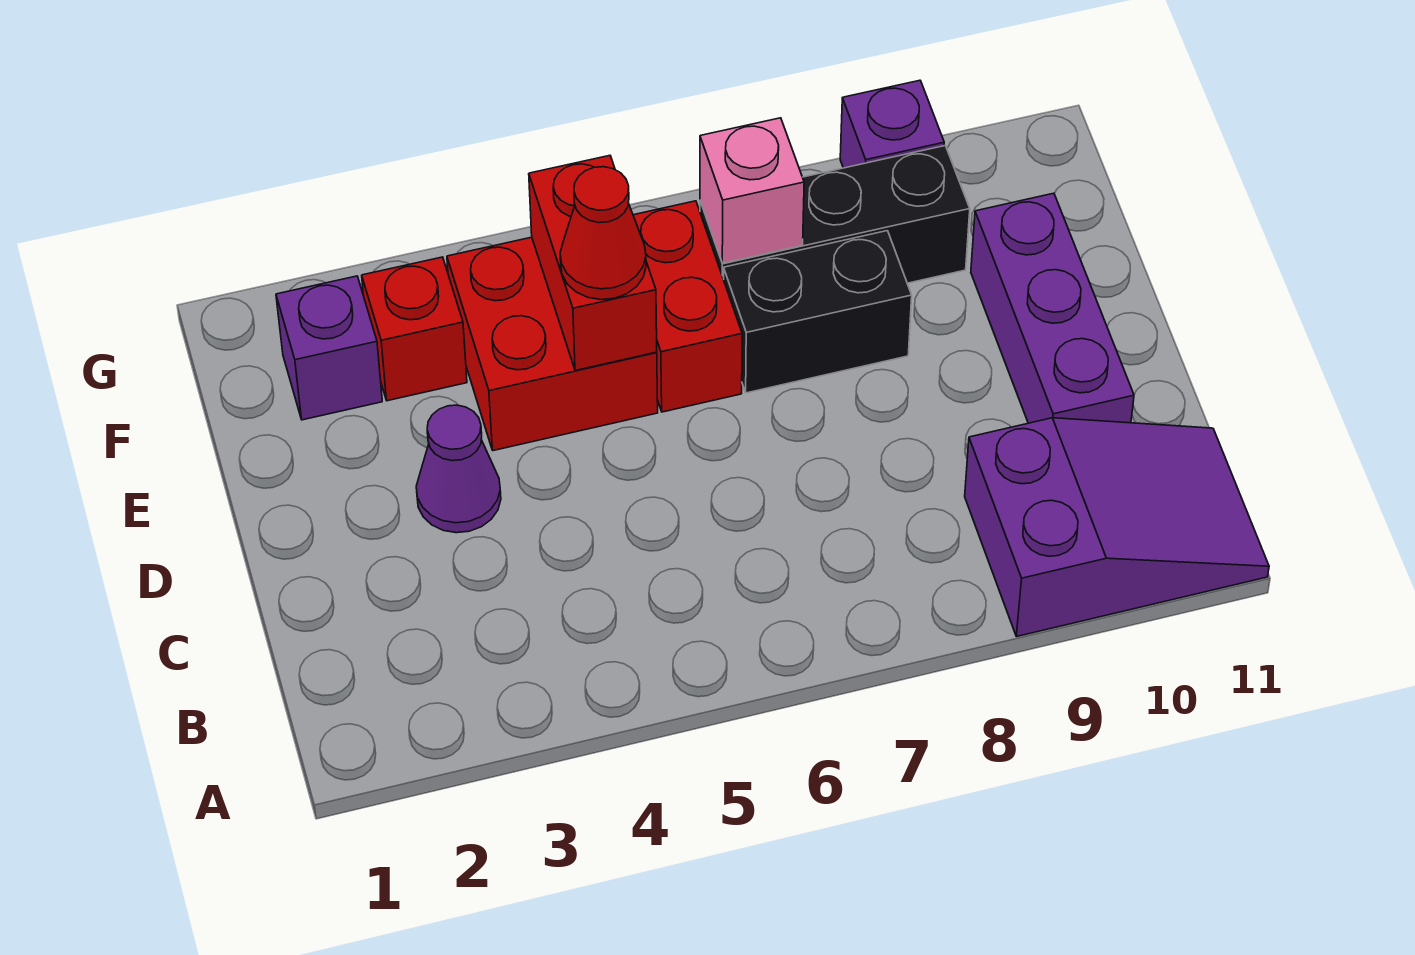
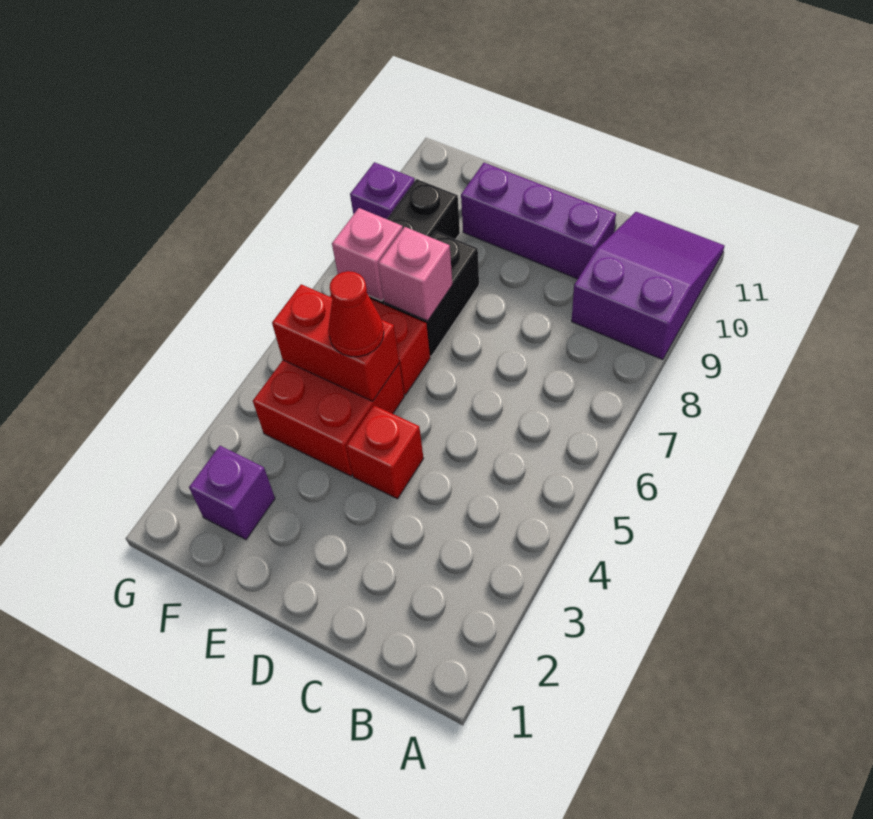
purple cone D3 level 1 -> none
none -> pink brick E7 level 2
red brick F3 level 1 -> red brick D4 level 1

